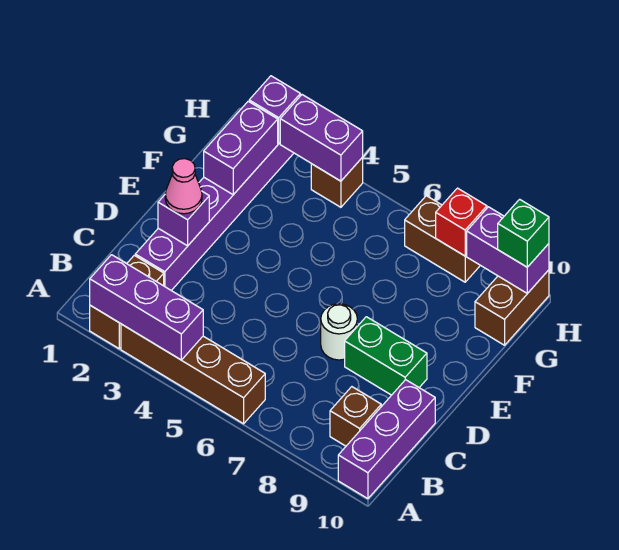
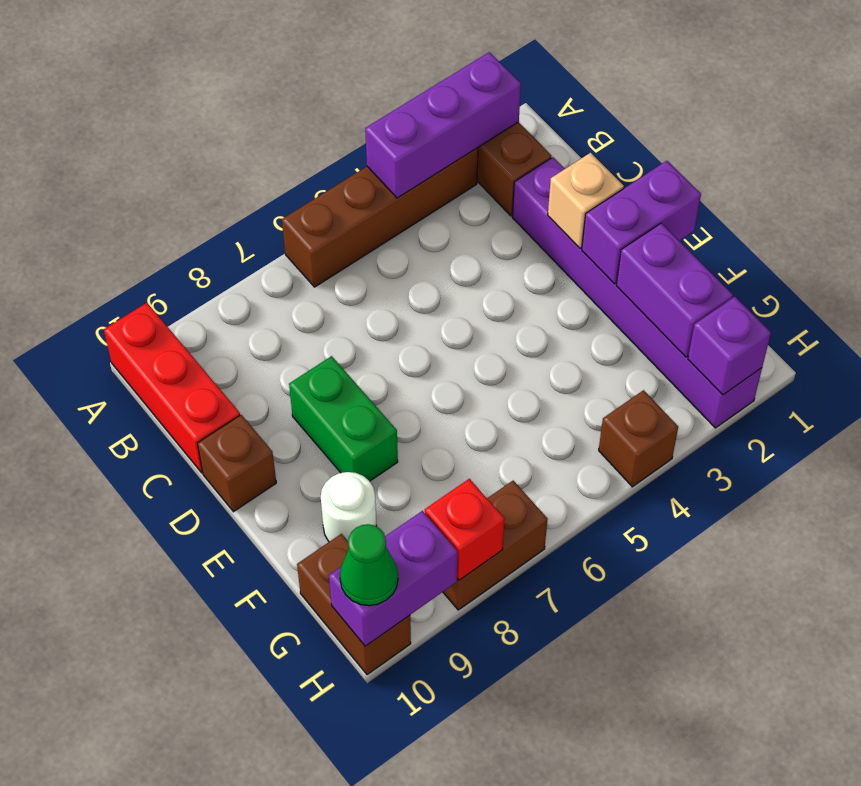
purple brick A10:C10 level 1 -> red brick A10:C10 level 1
brown brick B9 level 1 -> brown brick D10 level 1
purple brick D2 level 2 -> tan brick D2 level 2
pink cone D2 level 3 -> none
white round brick D7 level 1 -> white round brick F9 level 1
green brick D8:D9 level 1 -> green brick D8:E8 level 1
purple brick H3:H4 level 2 -> purple brick E1:E2 level 2
green brick H10 level 3 -> green cone H10 level 3

